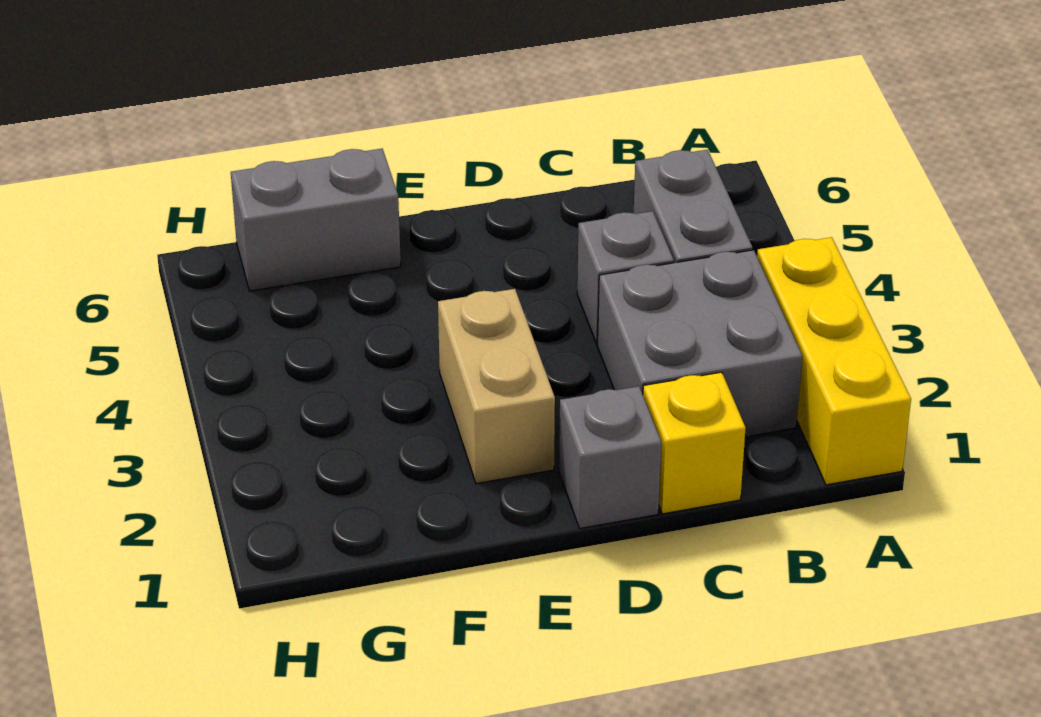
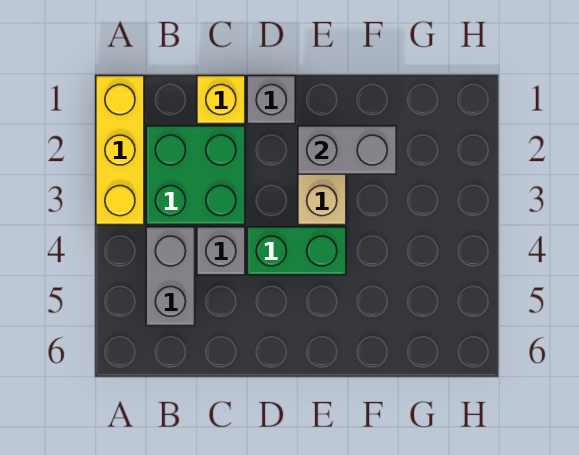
grey brick B2:C3 level 1 -> green brick B2:C3 level 1
none -> green brick D4:E4 level 1
grey brick F6:G6 level 1 -> grey brick E2:F2 level 2

